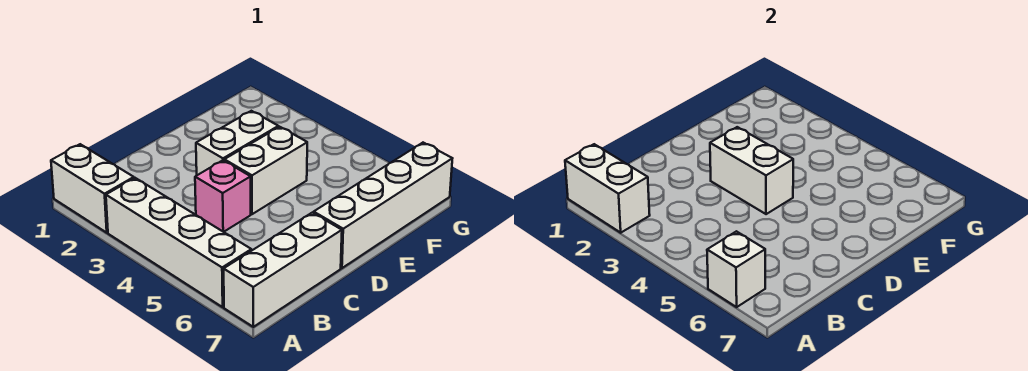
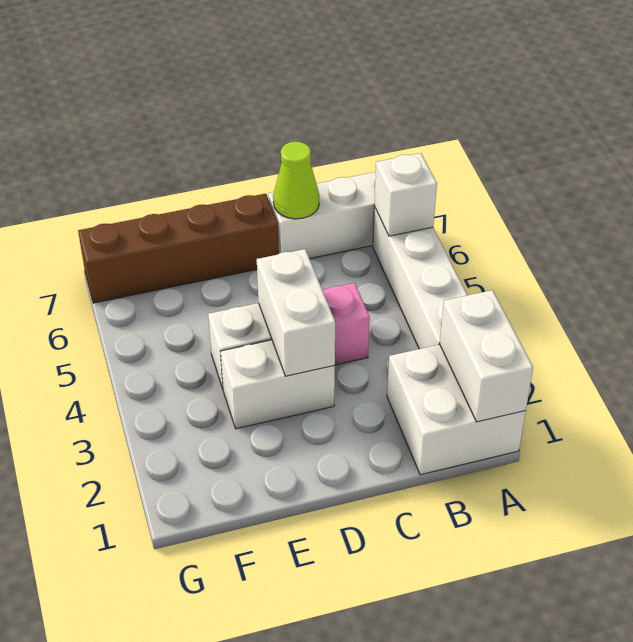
white brick A1:A2 level 1 -> white brick A1:B2 level 1
none -> lime cone C7 level 2
white brick D7:G7 level 1 -> brown brick D7:G7 level 1

